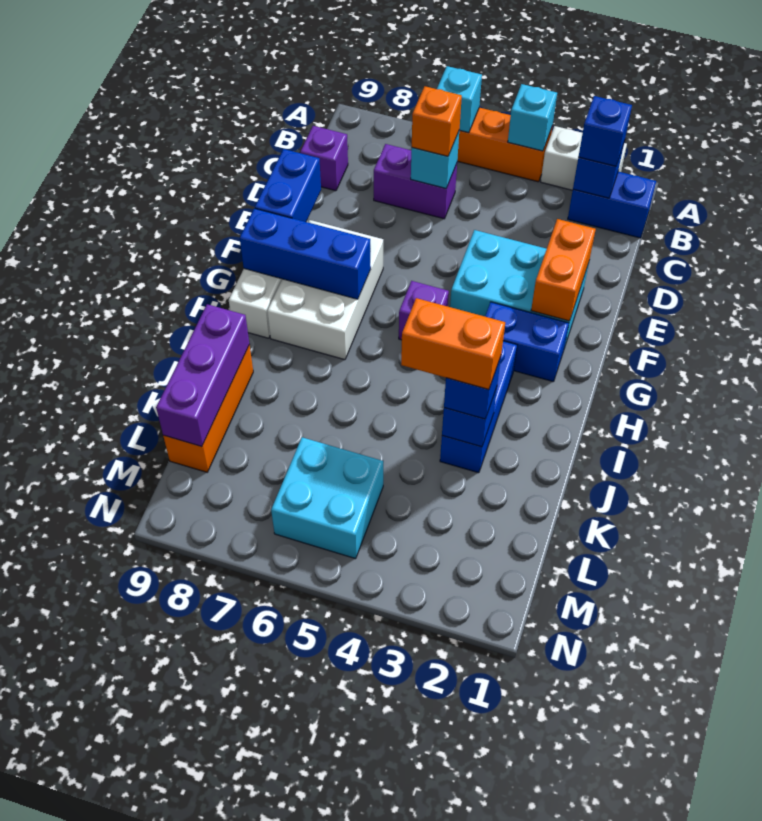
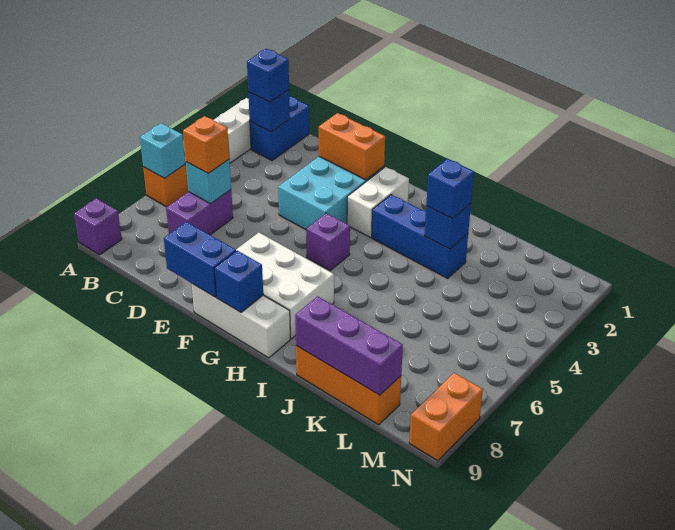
cyan brick A4 level 2 -> none
purple brick C9 level 1 -> purple brick A9 level 1
blue brick G2:G3 level 1 -> white brick G2:G3 level 1
blue brick G7:G9 level 2 -> blue brick G9 level 2
orange brick J3:J4 level 4 -> orange brick N8:N9 level 1
cyan brick L5:M6 level 1 -> none

